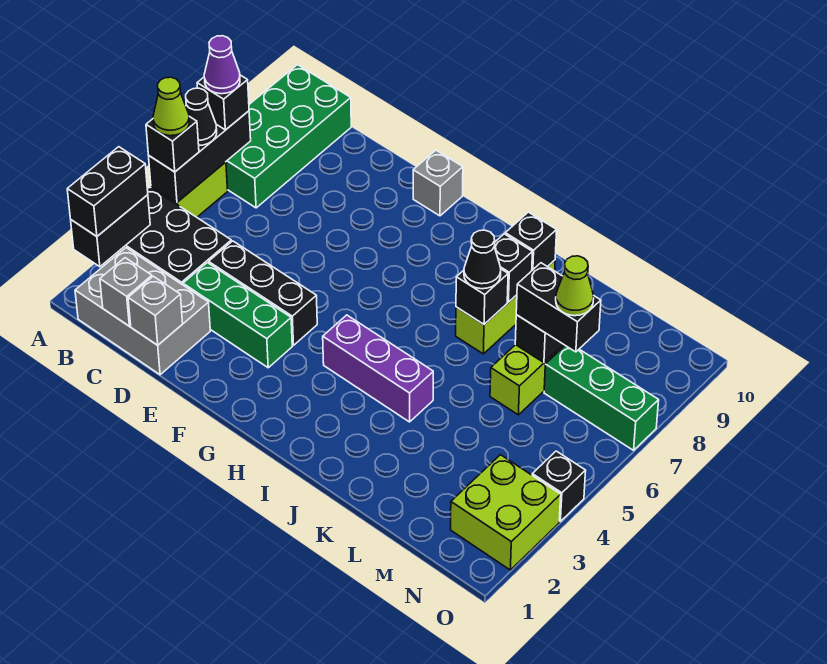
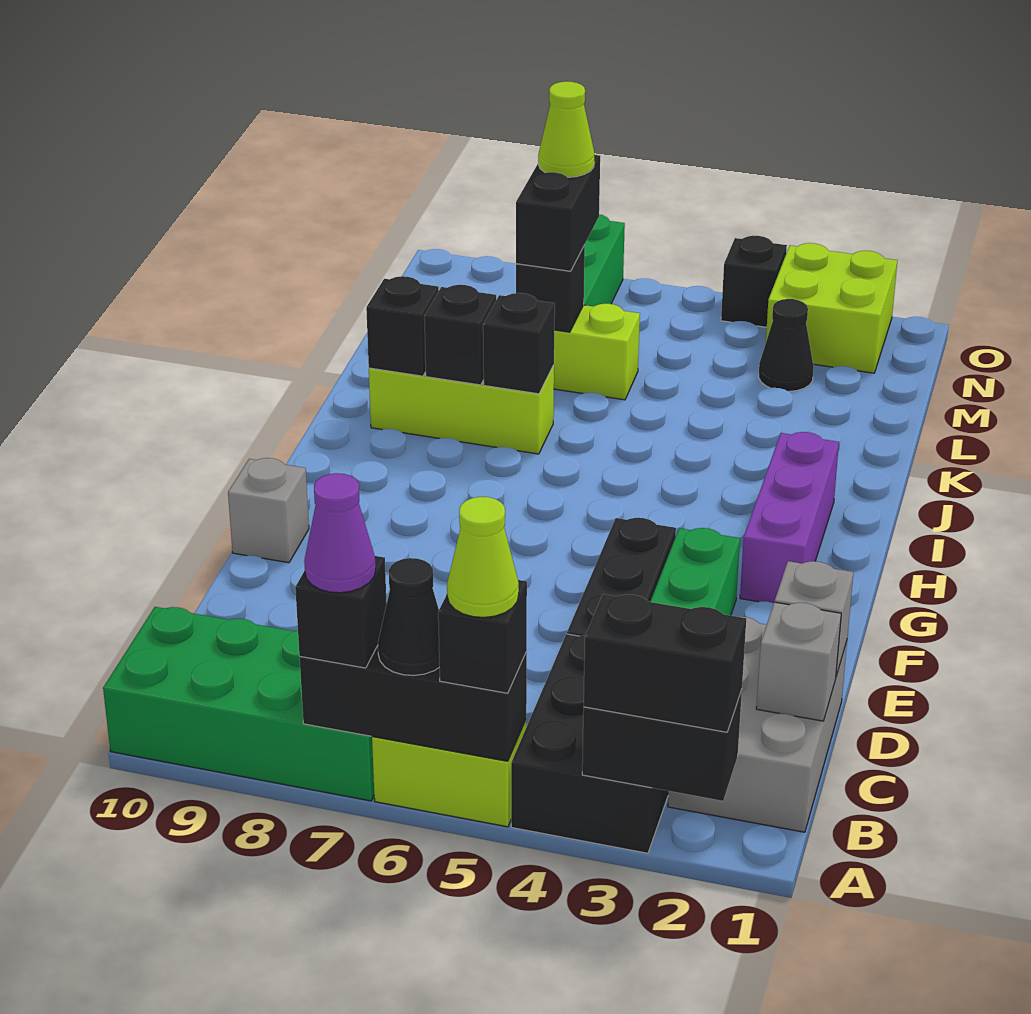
purple brick H4:J4 level 1 -> purple brick G2:I2 level 1
black cone J7 level 3 -> black cone M3 level 1

